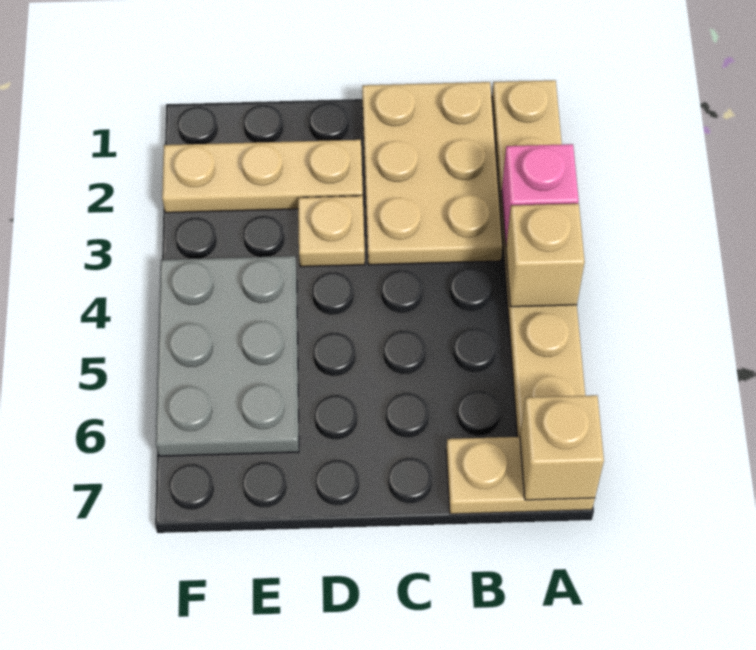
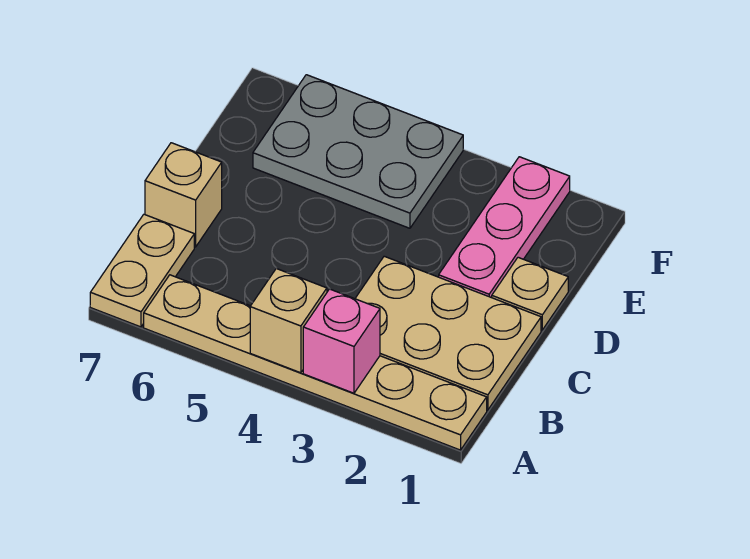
tan brick A7 level 2 -> tan brick C7 level 1
tan plate D2:F2 level 1 -> pink plate D2:F2 level 1
tan plate D3 level 1 -> tan plate D1 level 1

